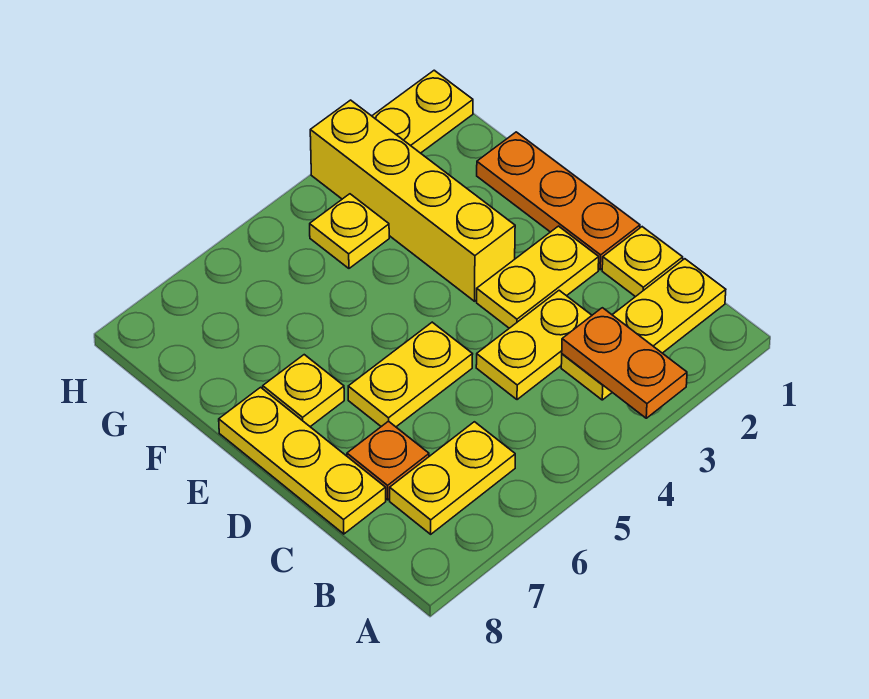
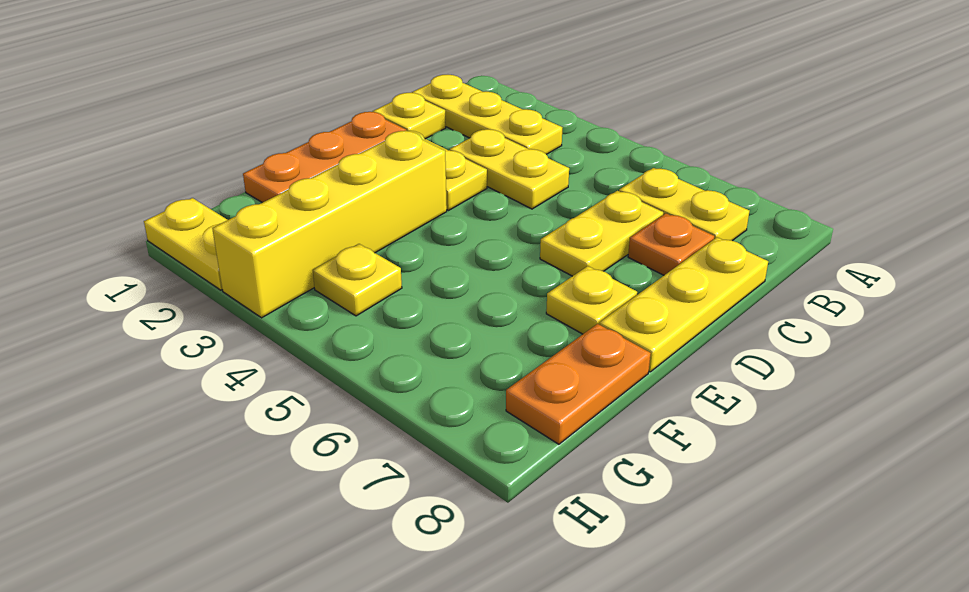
orange plate A3:B3 level 2 -> orange plate F8:G8 level 1
yellow plate D5:D6 level 1 -> yellow plate C6:D6 level 1

